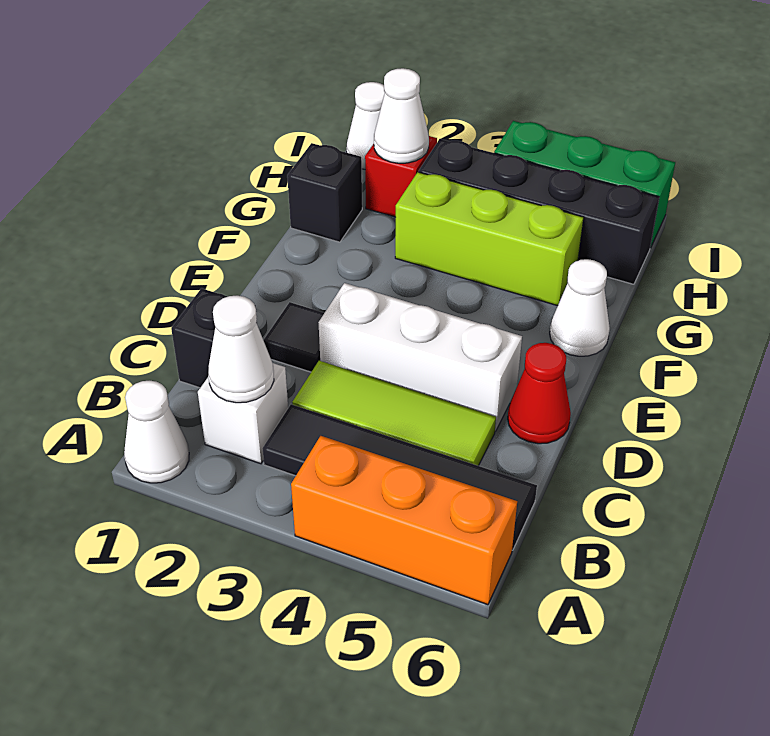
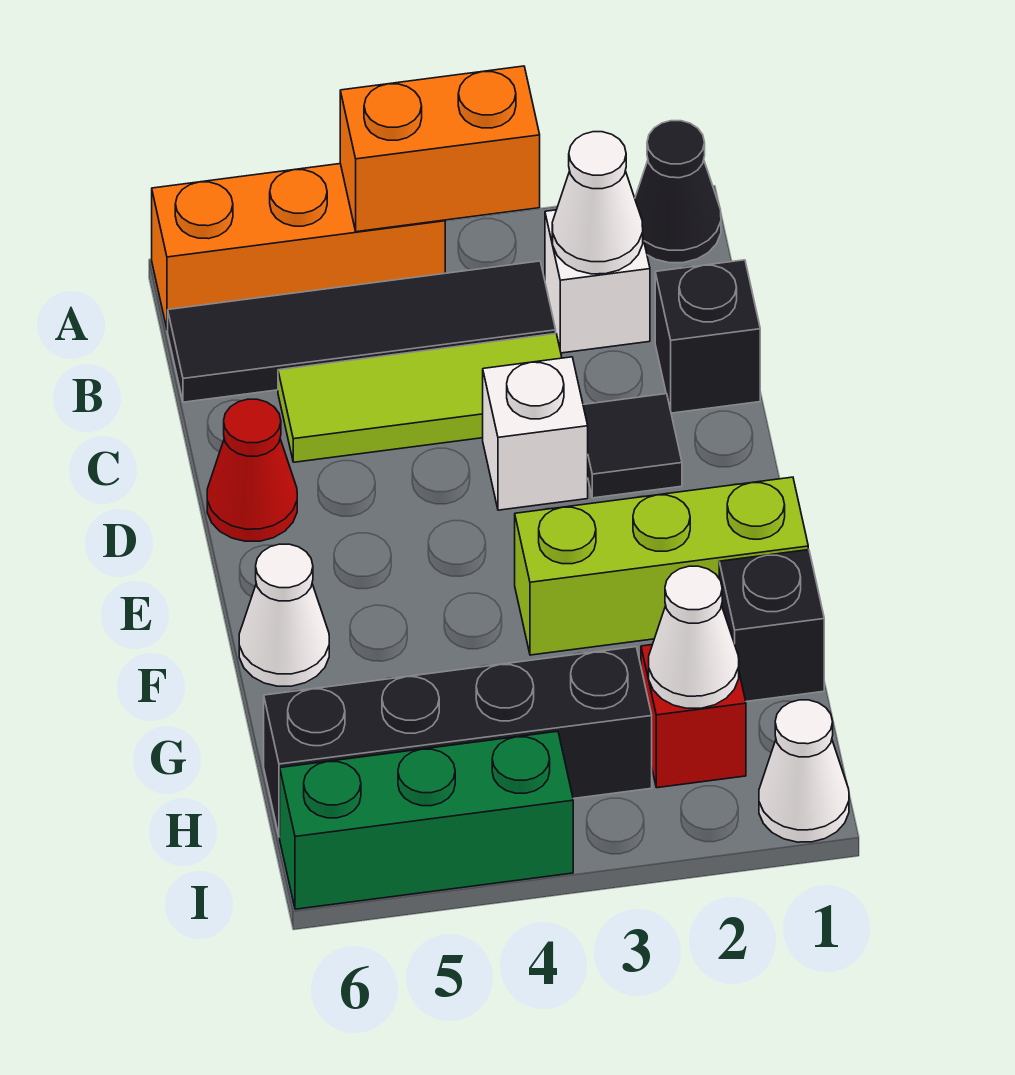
white cone A1 level 1 -> black cone A1 level 1
none -> orange brick A3:A4 level 2
white brick D3:D5 level 1 -> white brick D3 level 1
lime brick G3:G5 level 1 -> lime brick F1:F3 level 1

